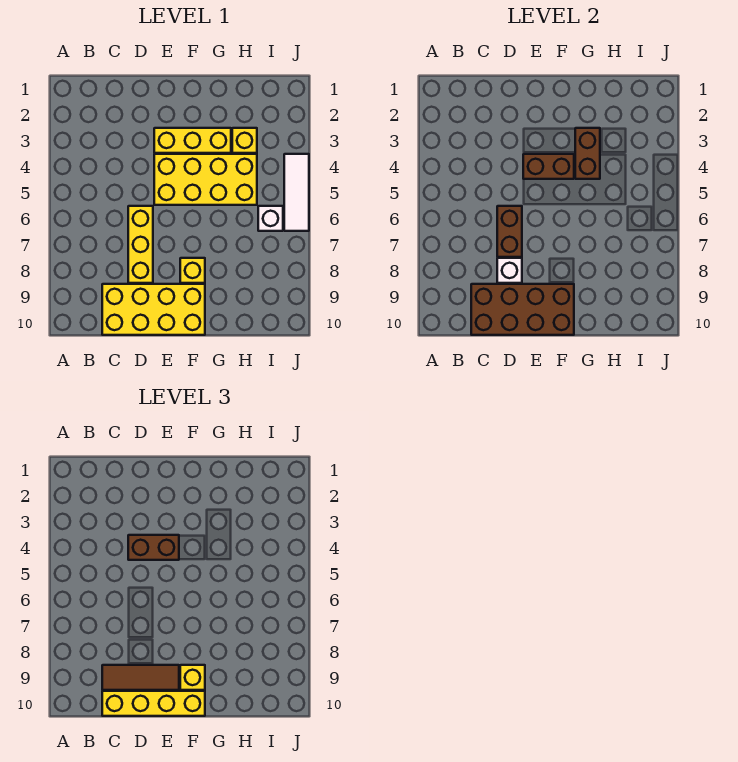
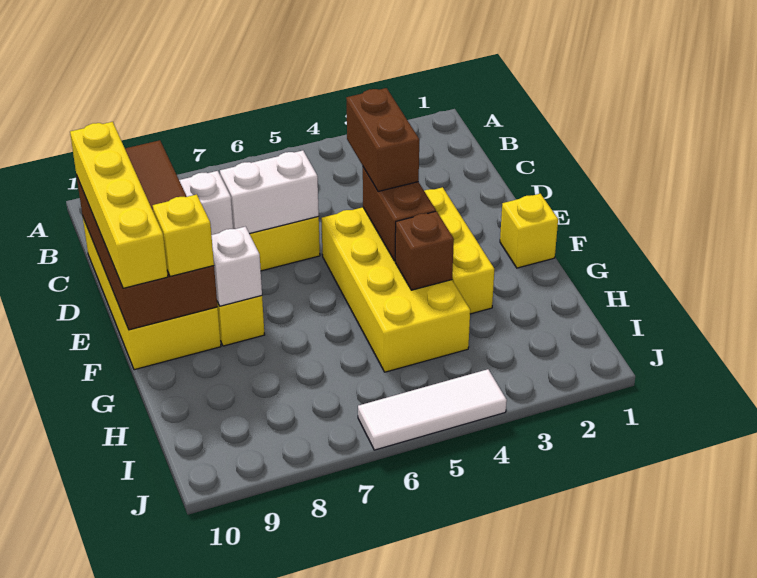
brown brick D6:D7 level 2 -> white brick D6:D7 level 2
brown brick G3:G4 level 2 -> brown brick G4 level 2
yellow brick H3 level 1 -> yellow brick F1 level 1
white brick I6 level 1 -> white brick F8 level 2

